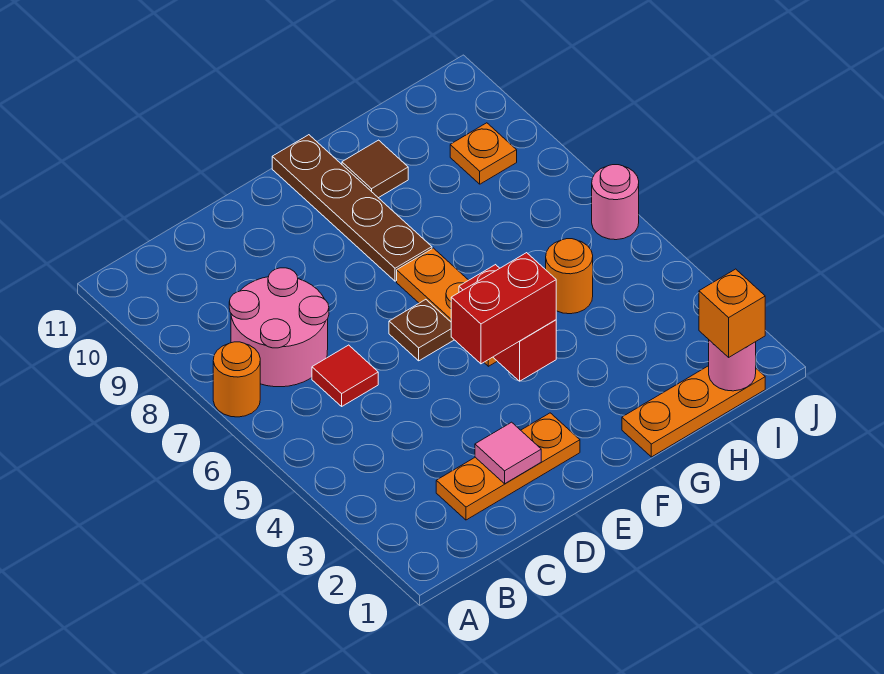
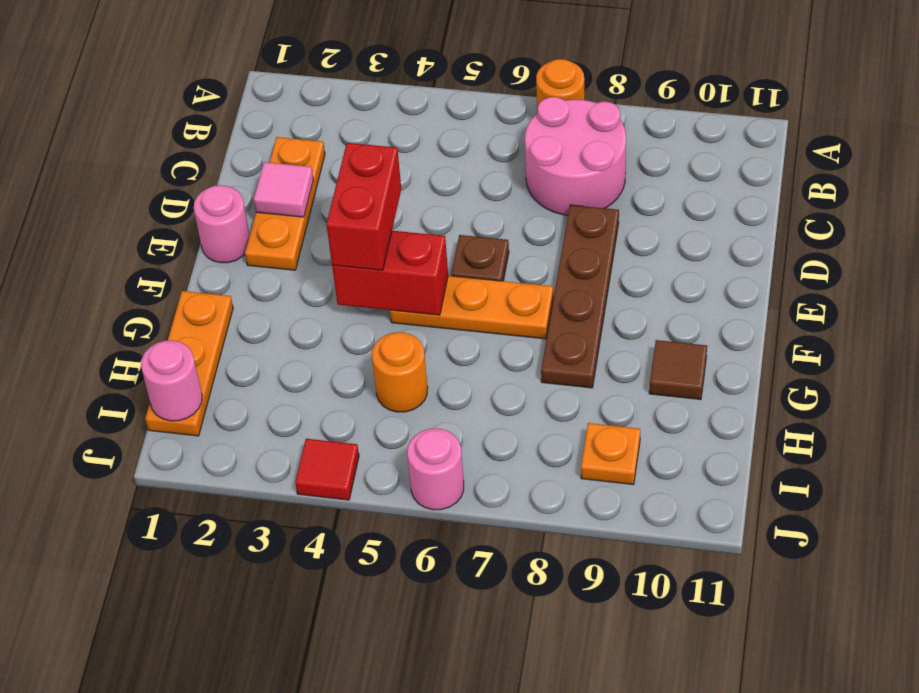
red tile C6 level 1 -> red tile J4 level 1
none -> pink round brick E1 level 1
brown plate F8:F11 level 1 -> brown plate D8:G8 level 1
orange brick I1 level 3 -> none

